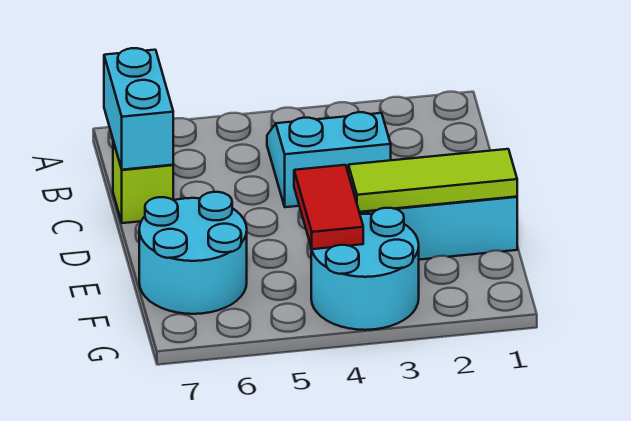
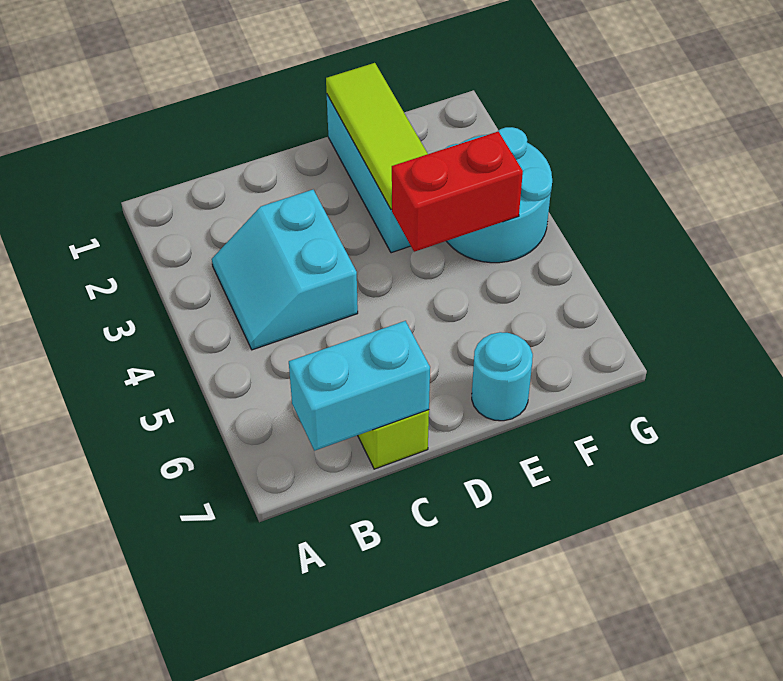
red tile E4:F4 level 2 -> red brick E4:F4 level 2
cyan round brick E6:F7 level 1 -> cyan round brick E7 level 1

